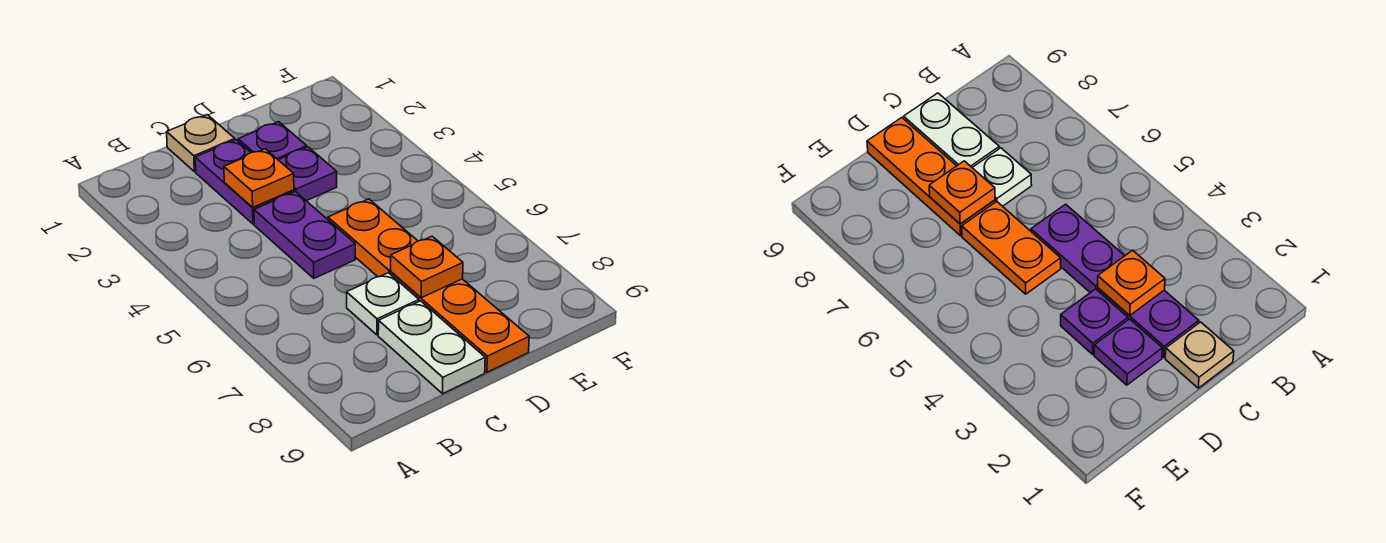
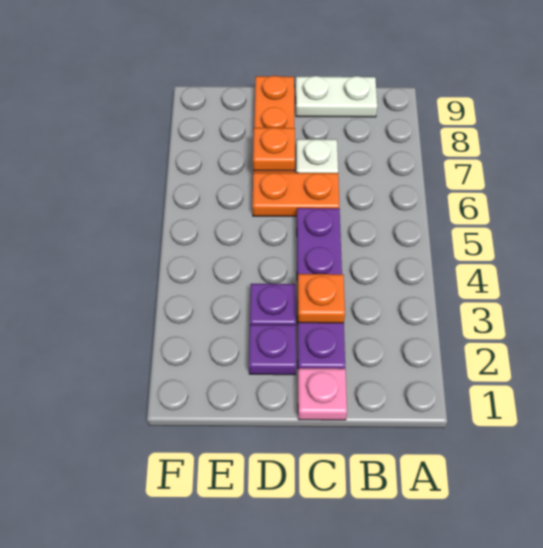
tan plate C1 level 1 -> pink plate C1 level 1
white plate C8:C9 level 1 -> white plate B9:C9 level 1
orange plate D5:D6 level 1 -> orange plate C6:D6 level 1

